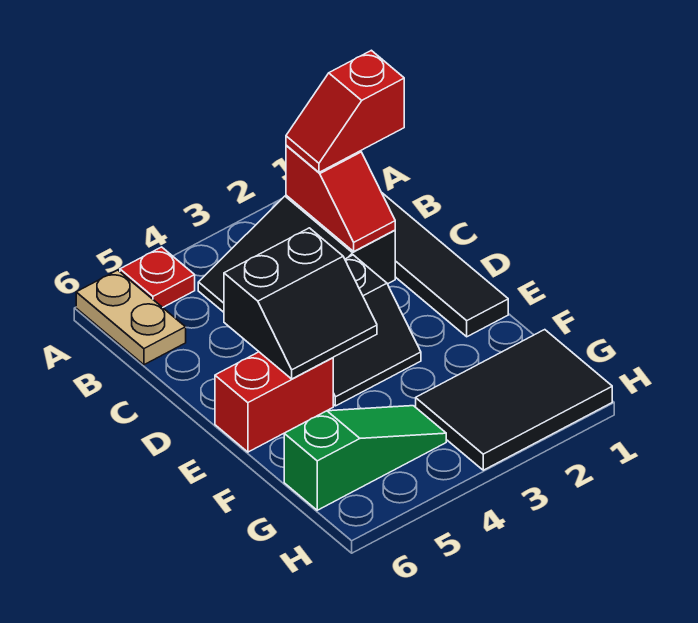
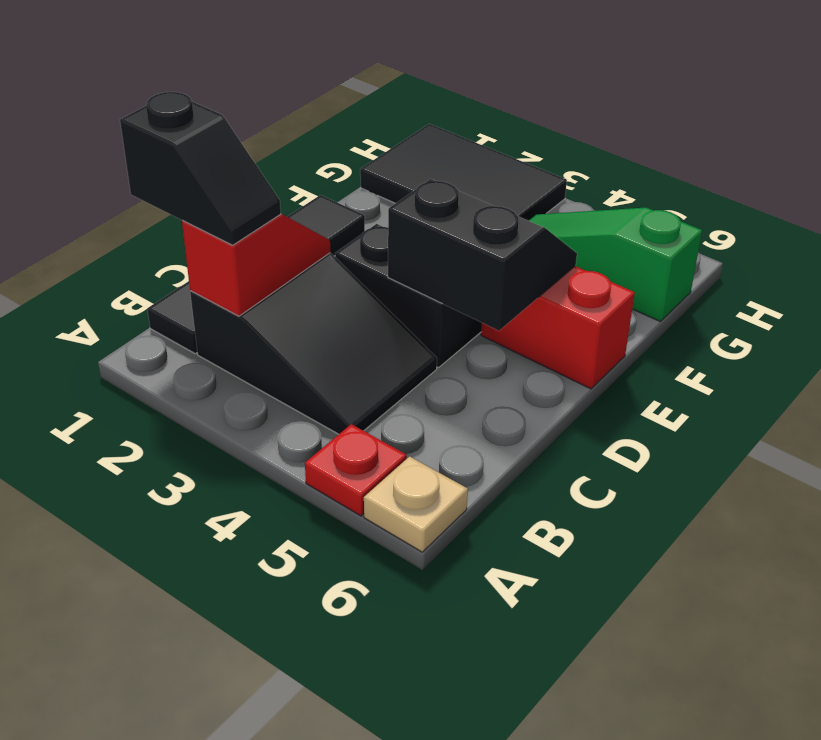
tan plate A6:B6 level 1 -> tan plate A6 level 1
red slope B1:B2 level 3 top 1 -> black slope B1:B2 level 3 top 1

